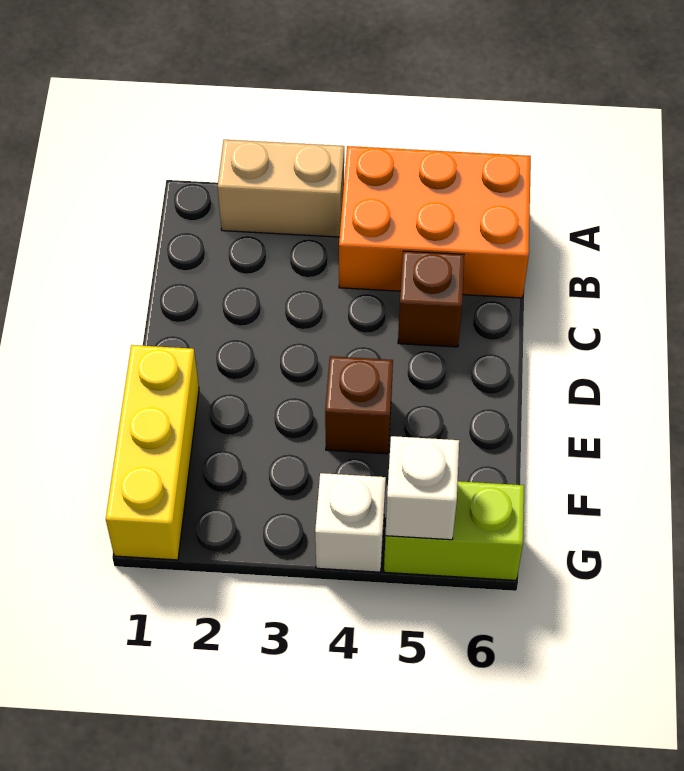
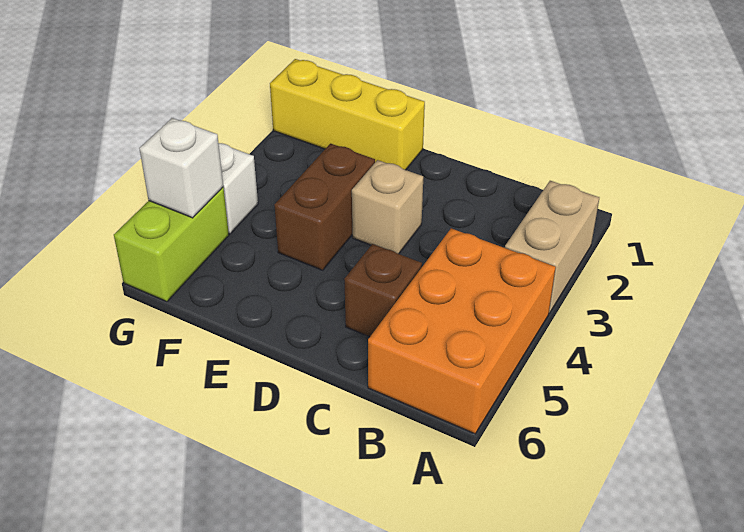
none -> tan brick D3 level 1
brown brick E4 level 1 -> brown brick E3:E4 level 1

